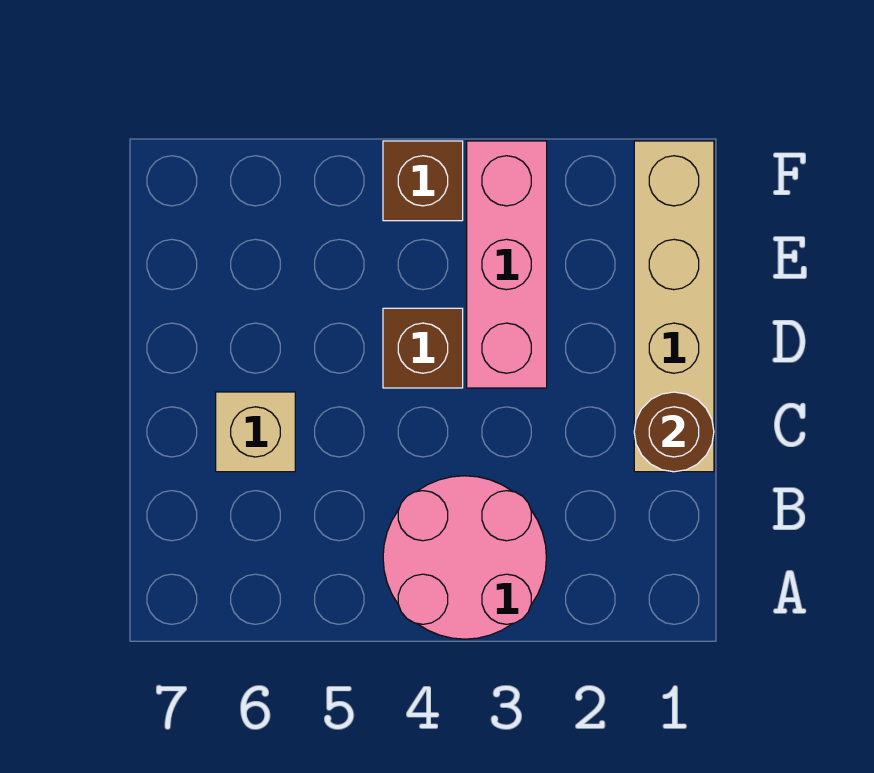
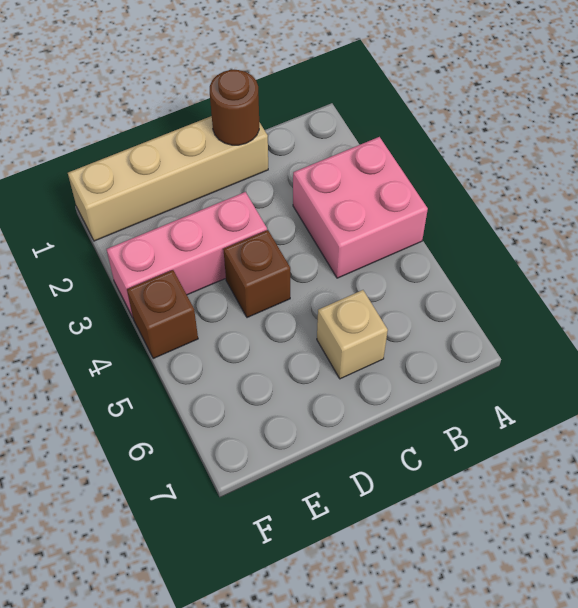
pink round brick A3:B4 level 1 -> pink brick A3:B4 level 1

